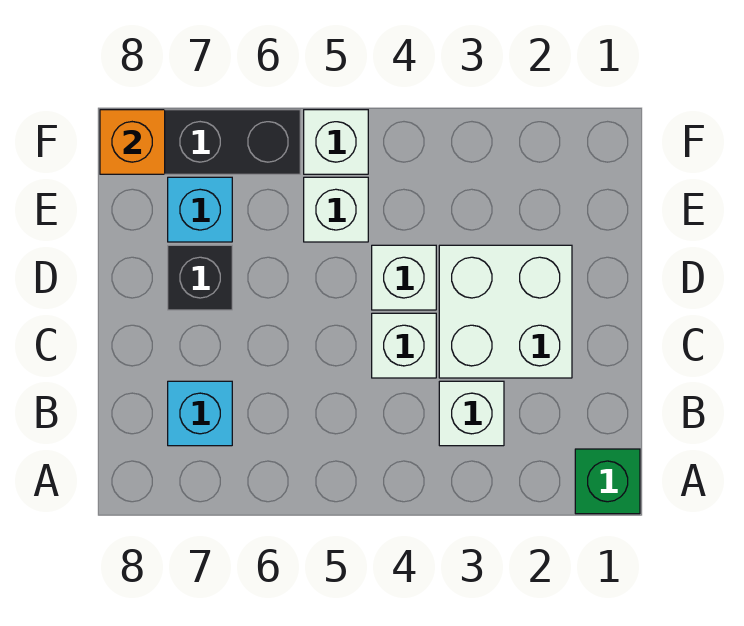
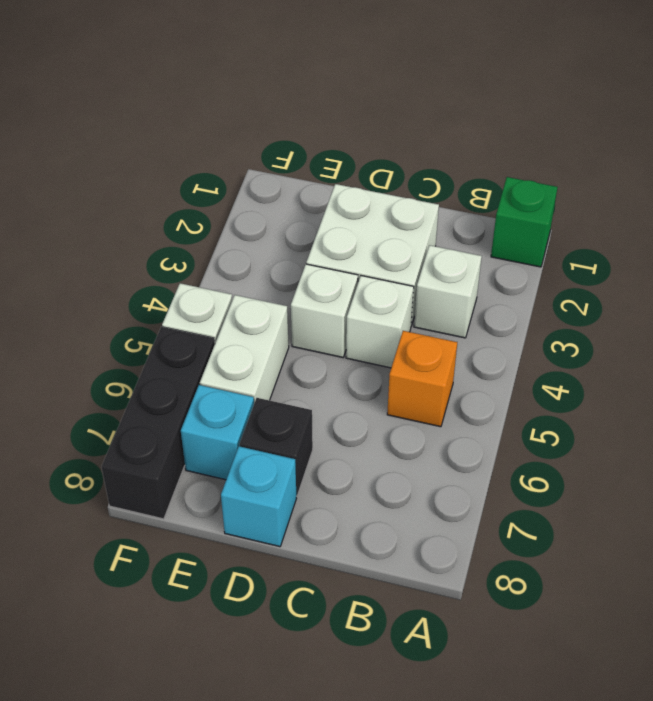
cyan brick B7 level 1 -> cyan brick D8 level 1
white brick E5 level 1 -> white brick E5:E6 level 1
orange brick F8 level 2 -> orange brick B5 level 1

